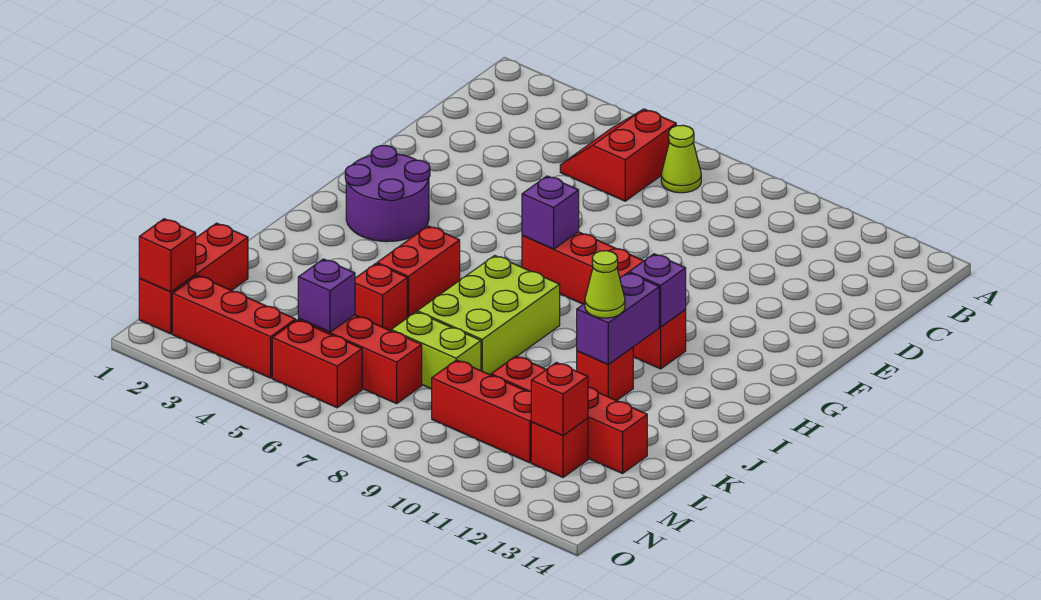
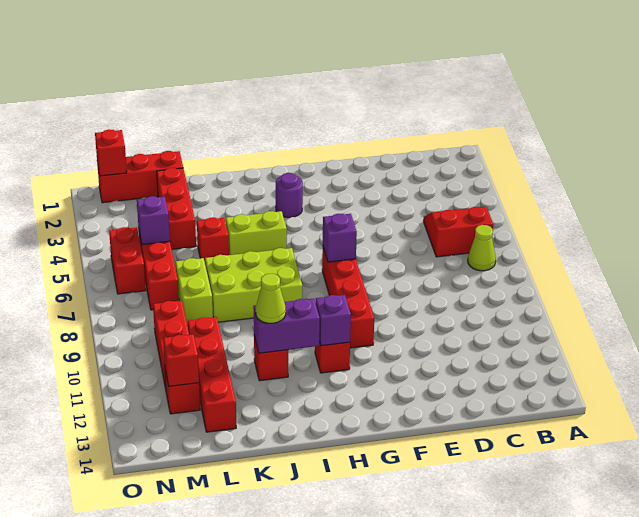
purple round brick G2:H3 level 1 -> purple round brick H3 level 1
red brick I5:J5 level 1 -> lime brick I5:J5 level 1
red brick N2:N4 level 1 -> red brick L2:L4 level 1

